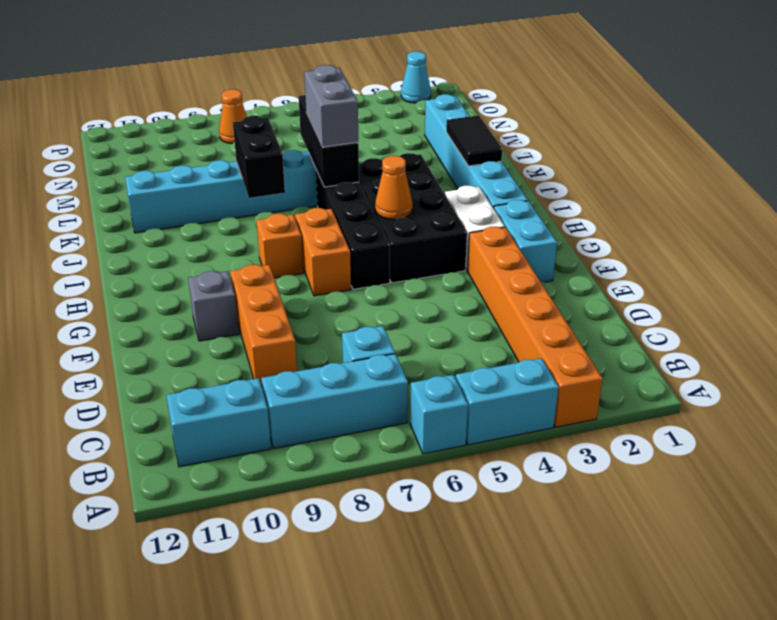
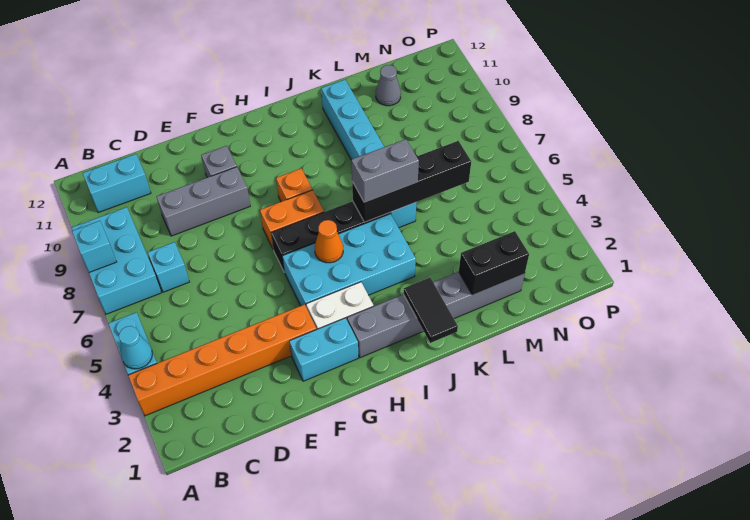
cyan brick A6 level 1 -> cyan brick A8 level 2
cyan brick B7:B9 level 1 -> cyan brick A7:B9 level 1
cyan brick B10:B11 level 1 -> cyan brick B11:C11 level 1
orange brick D9:F9 level 1 -> grey brick D9:F9 level 1
black brick G4:J5 level 1 -> cyan brick G4:J5 level 1
cyan brick H2:M2 level 1 -> grey brick H2:M2 level 1
black tile J2:K2 level 2 -> black tile J1:J2 level 2
black brick J6:L6 level 2 -> black brick J6:M6 level 2
black brick J8:K8 level 2 -> black brick L2:M2 level 2
none -> grey cone M11 level 1
orange cone O8 level 1 -> none
cyan cone P2 level 1 -> cyan cone A4 level 2

